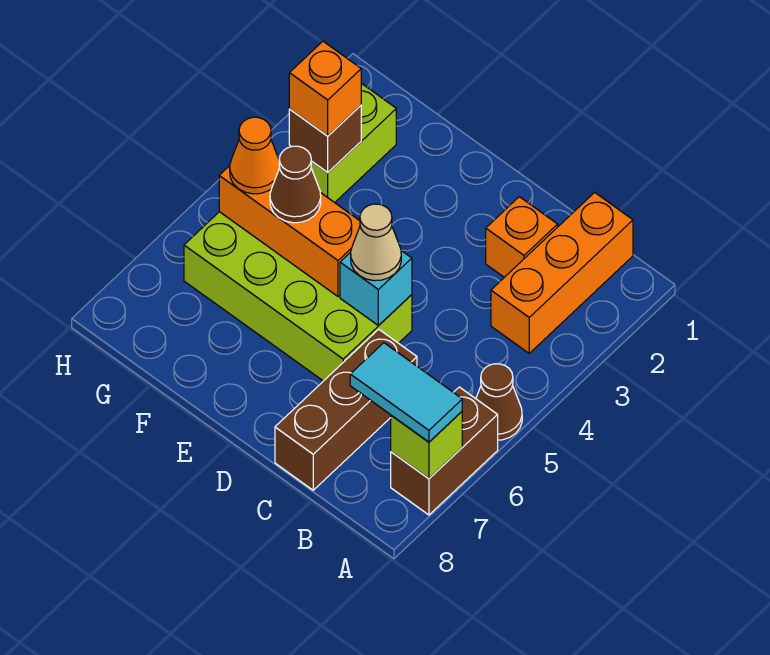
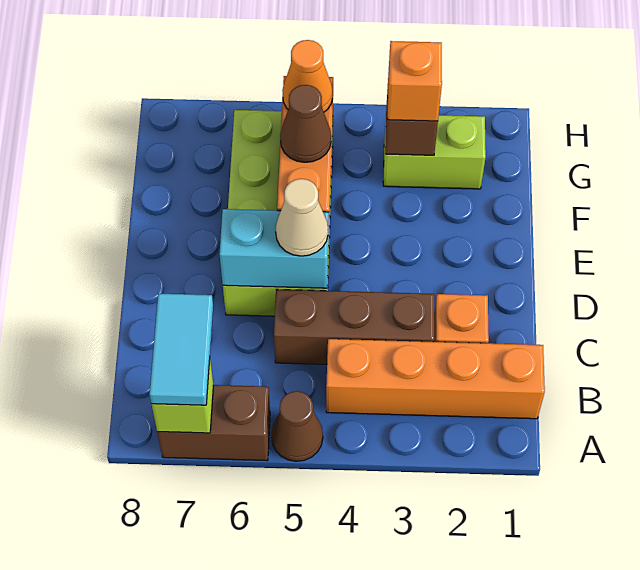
orange brick B1:B3 level 1 -> orange brick B1:B4 level 1
brown brick C6:C8 level 1 -> brown brick C3:C5 level 1
cyan brick D5 level 2 -> cyan brick D5:D6 level 2

